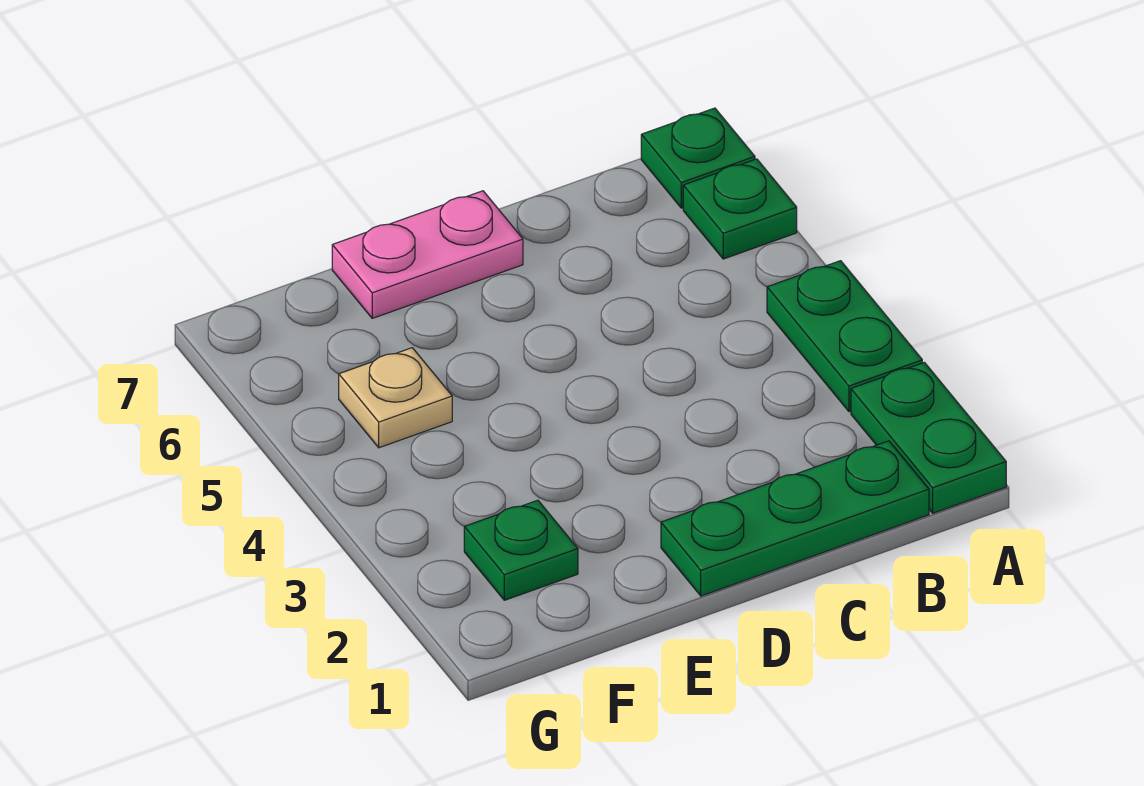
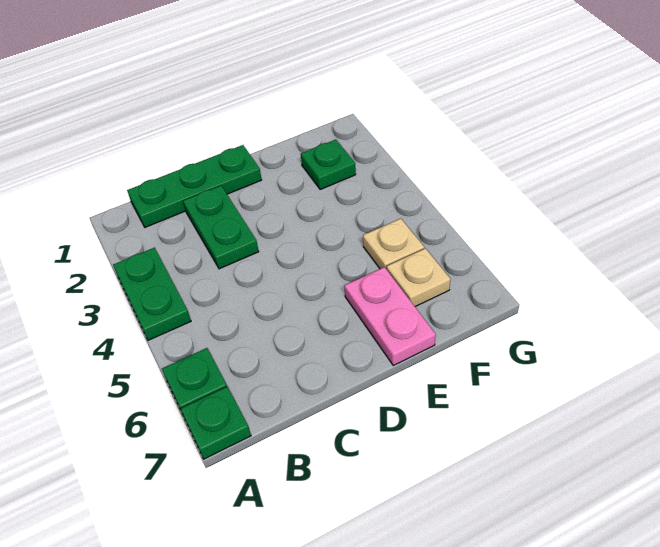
green plate A1:A2 level 1 -> green plate C2:C3 level 1
pink plate D7:E7 level 1 -> pink plate E6:E7 level 1
none -> tan plate F6 level 1

